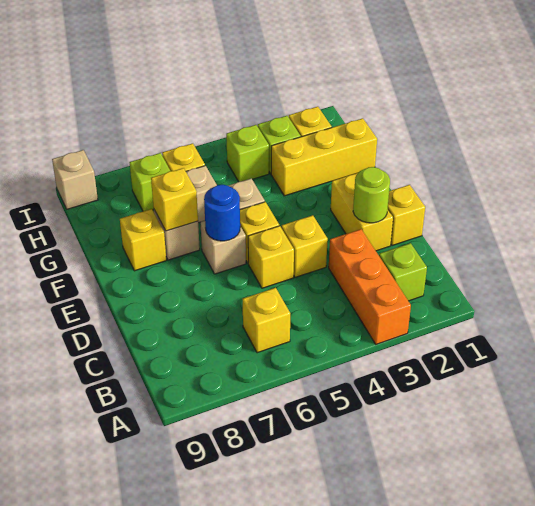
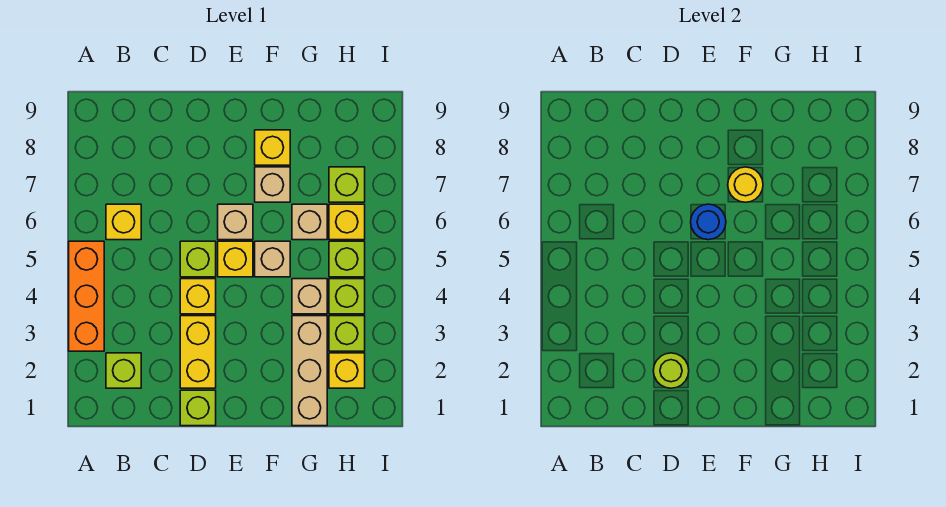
orange brick A3:C3 level 1 -> orange brick A3:A5 level 1
yellow brick D1 level 1 -> lime brick D1 level 1
yellow brick D2:E2 level 1 -> yellow brick D2:D3 level 1
yellow brick D5 level 1 -> lime brick D5 level 1
yellow brick F7 level 2 -> yellow round brick F7 level 2
yellow brick G1:G3 level 1 -> tan brick G1:G3 level 1
none -> lime brick H5 level 1
tan brick I9 level 1 -> tan brick G4 level 1

